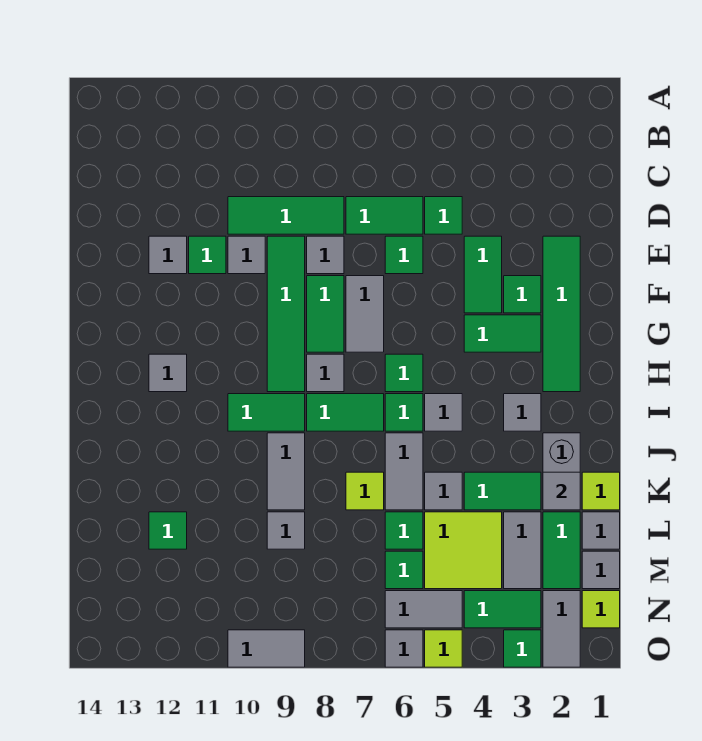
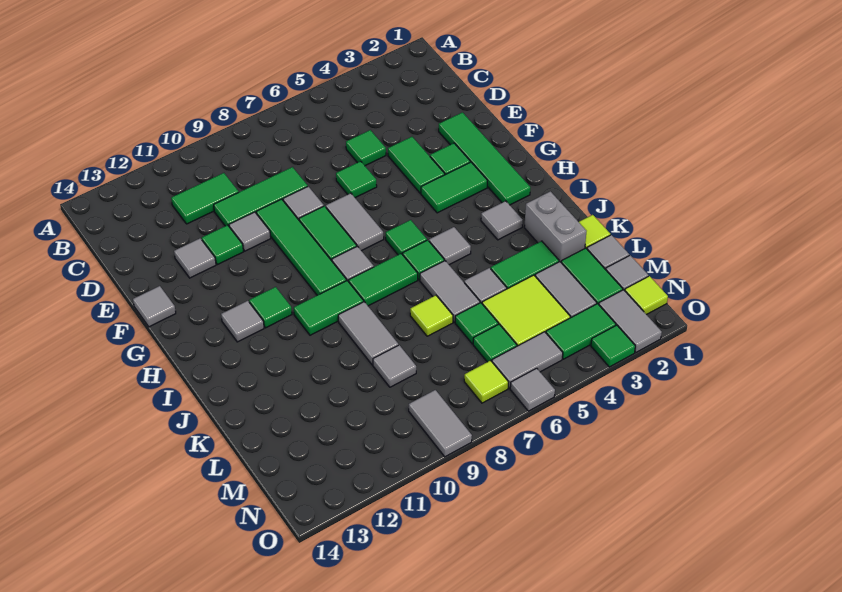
green tile D6:D7 level 1 -> green tile C10:C11 level 1
grey tile K2 level 2 -> grey tile F14 level 1
green tile L12 level 1 -> green tile H11 level 1
lime tile O5 level 1 -> lime tile N7 level 1
grey tile O9:O10 level 1 -> grey tile N9:O9 level 1

